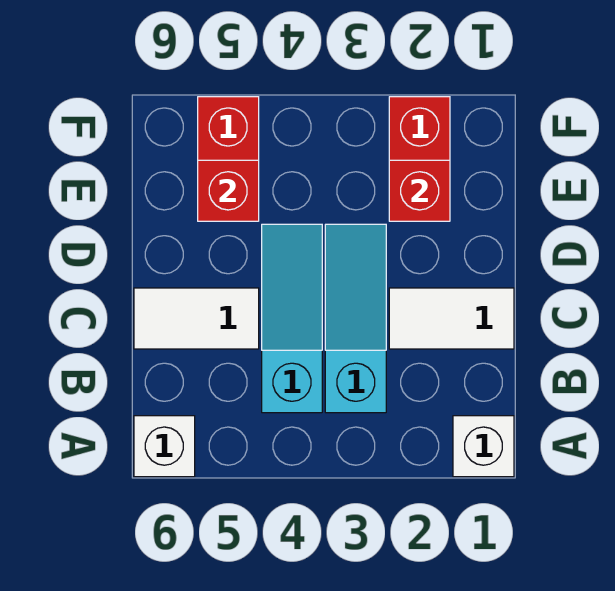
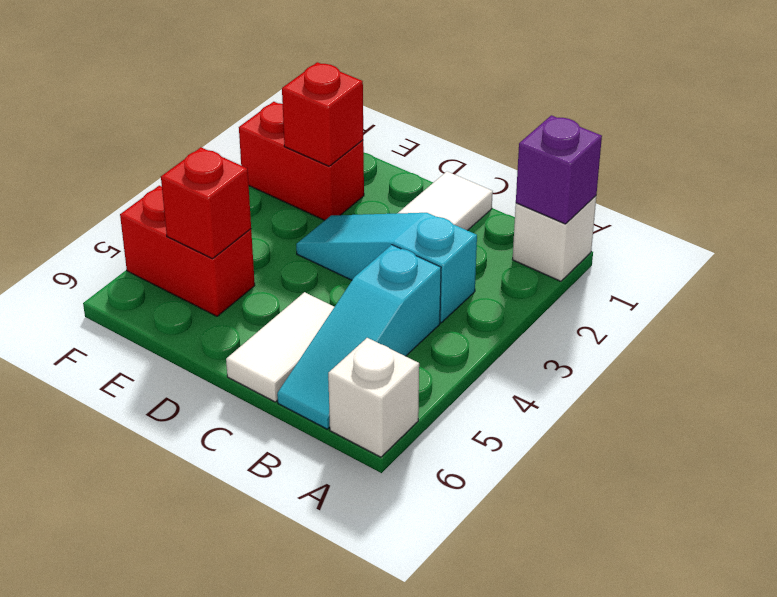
none -> purple brick A1 level 2
cyan slope B4:D4 level 1 top B -> cyan slope B4:B6 level 1 top 4

